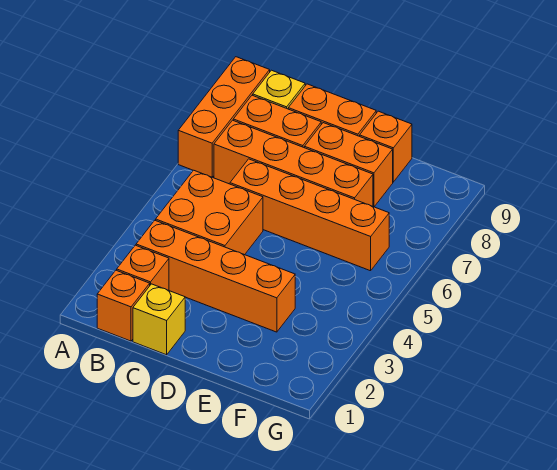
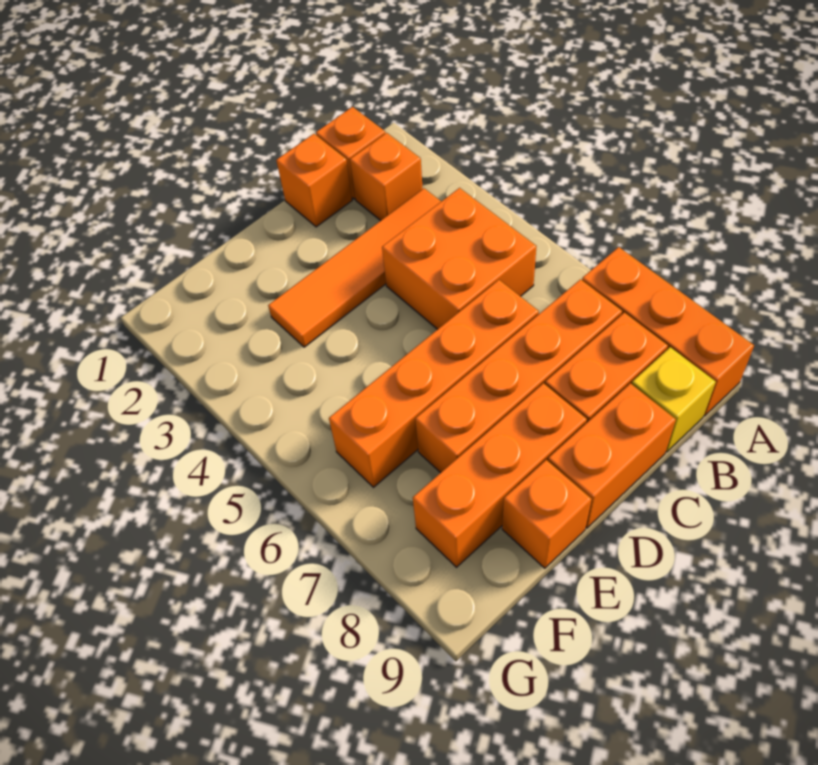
orange brick B3:E3 level 1 -> orange tile B3:E3 level 1
yellow brick C1 level 1 -> orange brick C1 level 1
orange brick D8:E8 level 1 -> orange brick D8:F8 level 1

